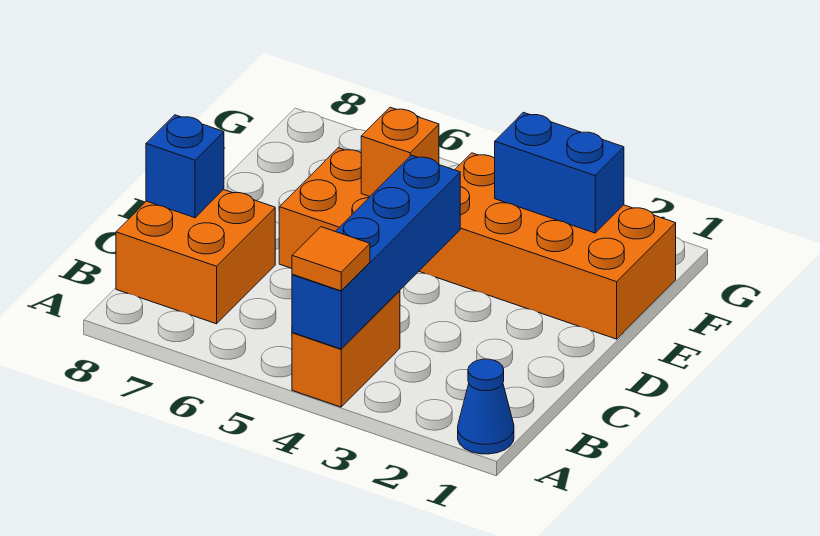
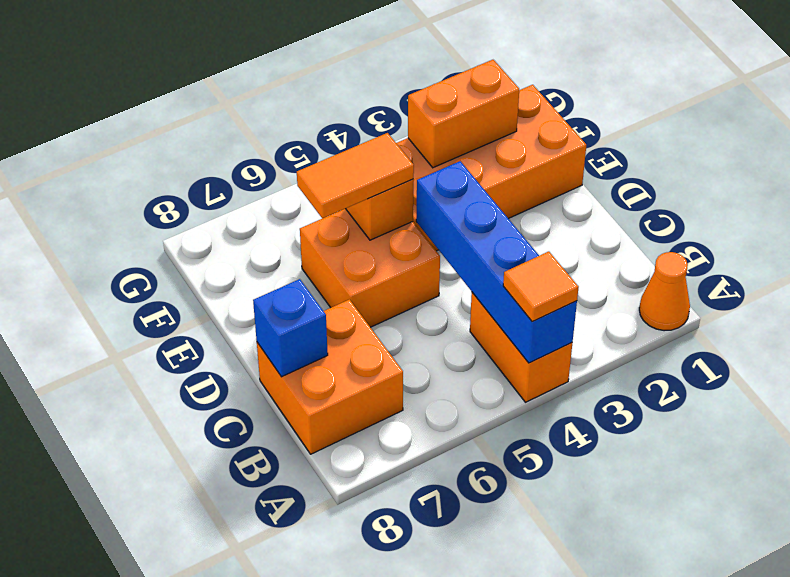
blue cone A1 level 1 -> orange cone A1 level 1
none -> orange tile E5:E6 level 3
blue brick F2:F3 level 2 -> orange brick F2:F3 level 2

